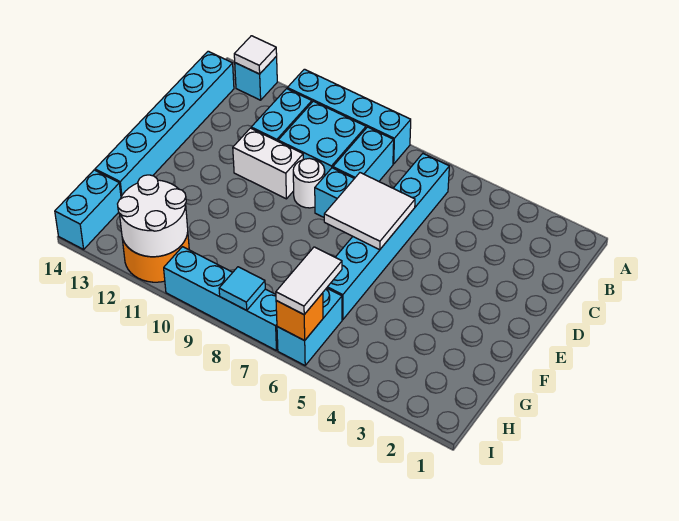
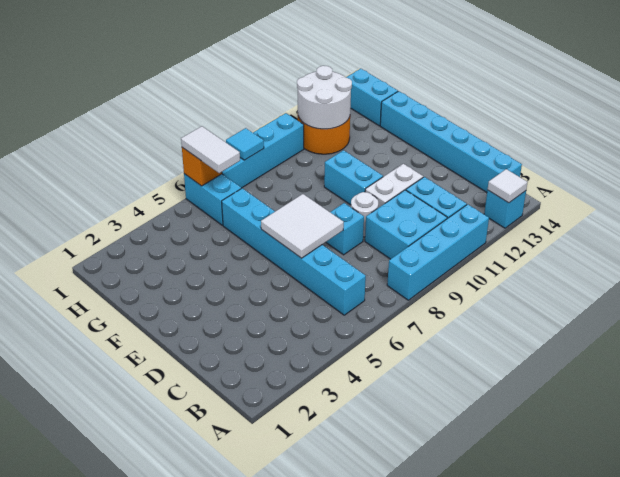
cyan brick B8:C8 level 1 -> cyan brick E10:F10 level 1

